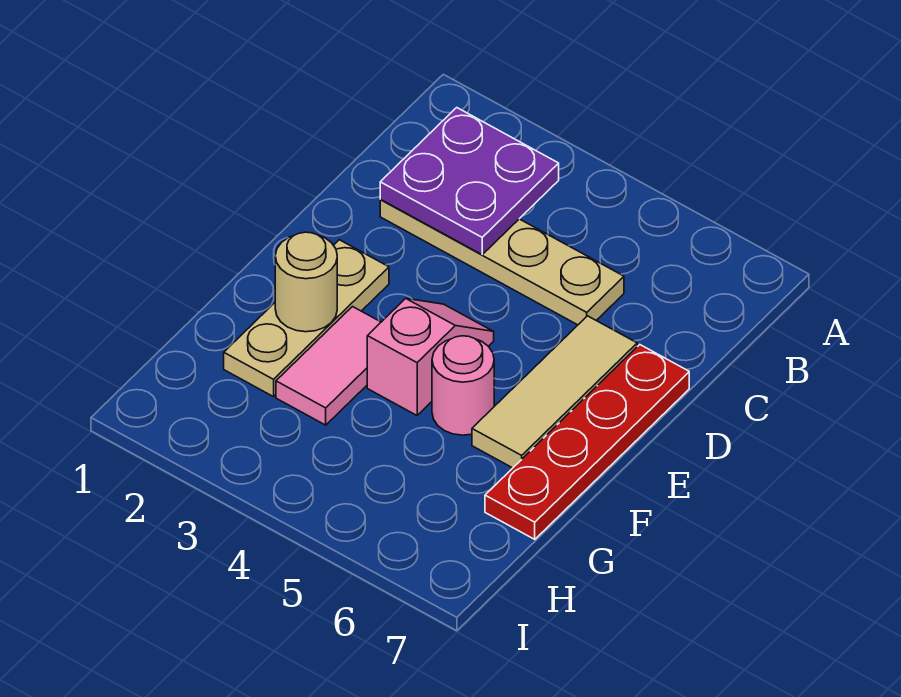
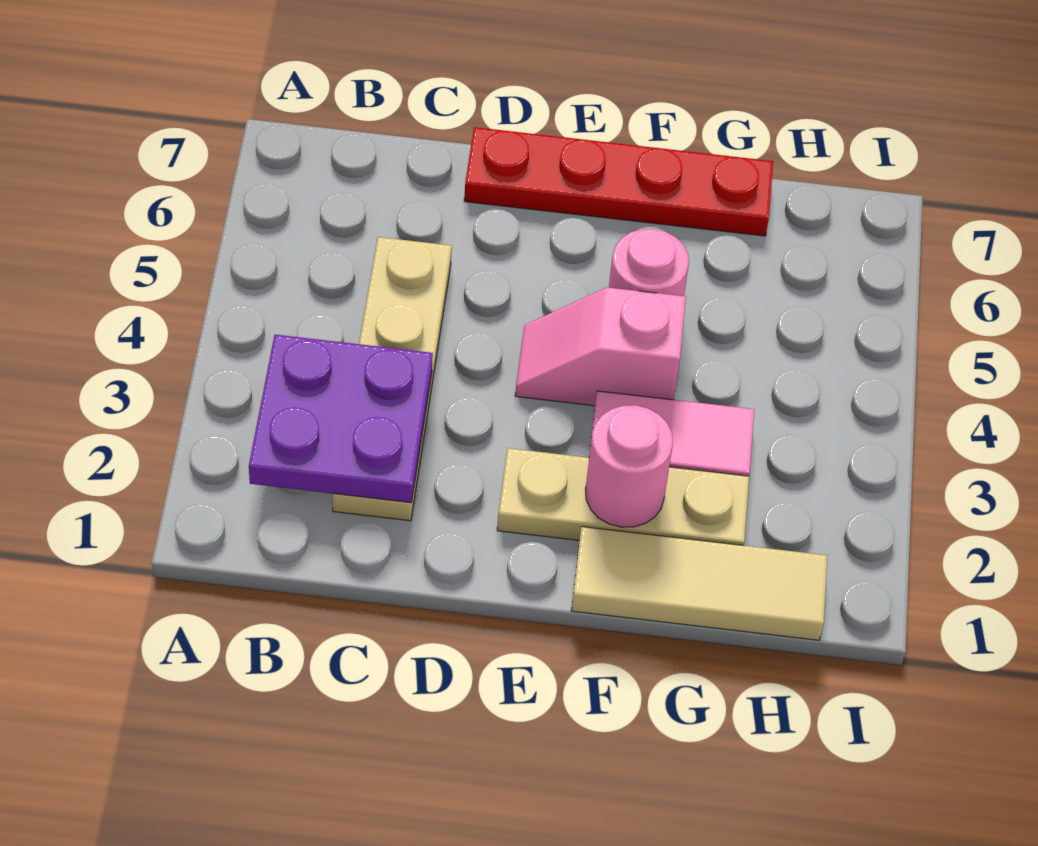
tan tile D6:F6 level 1 -> tan tile F1:H1 level 1
tan round brick F2 level 2 -> pink round brick F2 level 2

